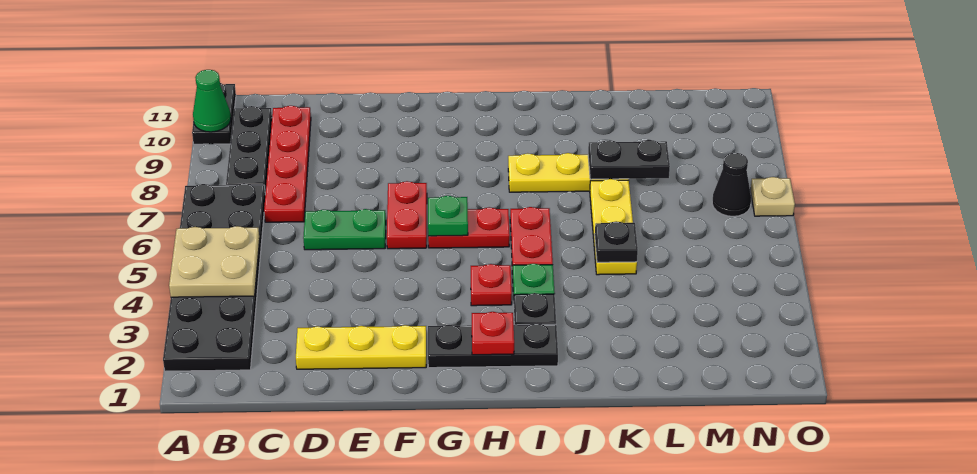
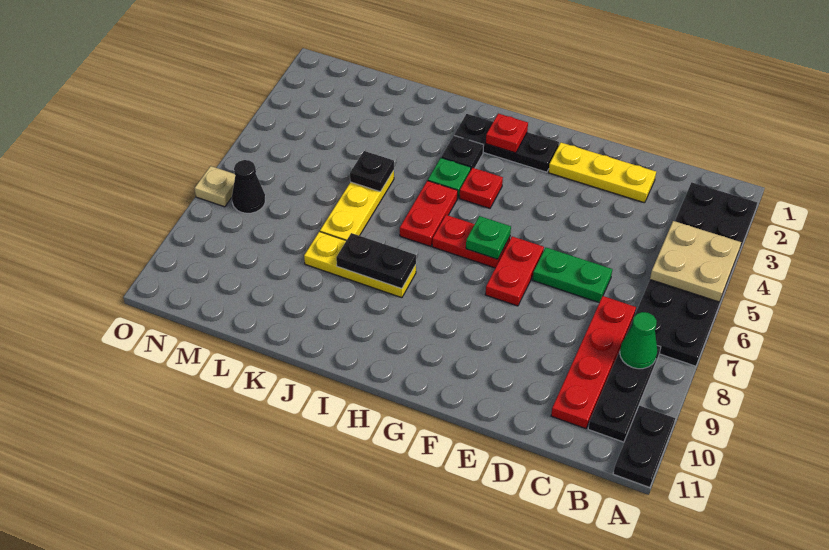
green cone A10 level 2 -> green cone B8 level 2
black plate K8:L8 level 2 -> black plate I8:J8 level 2

